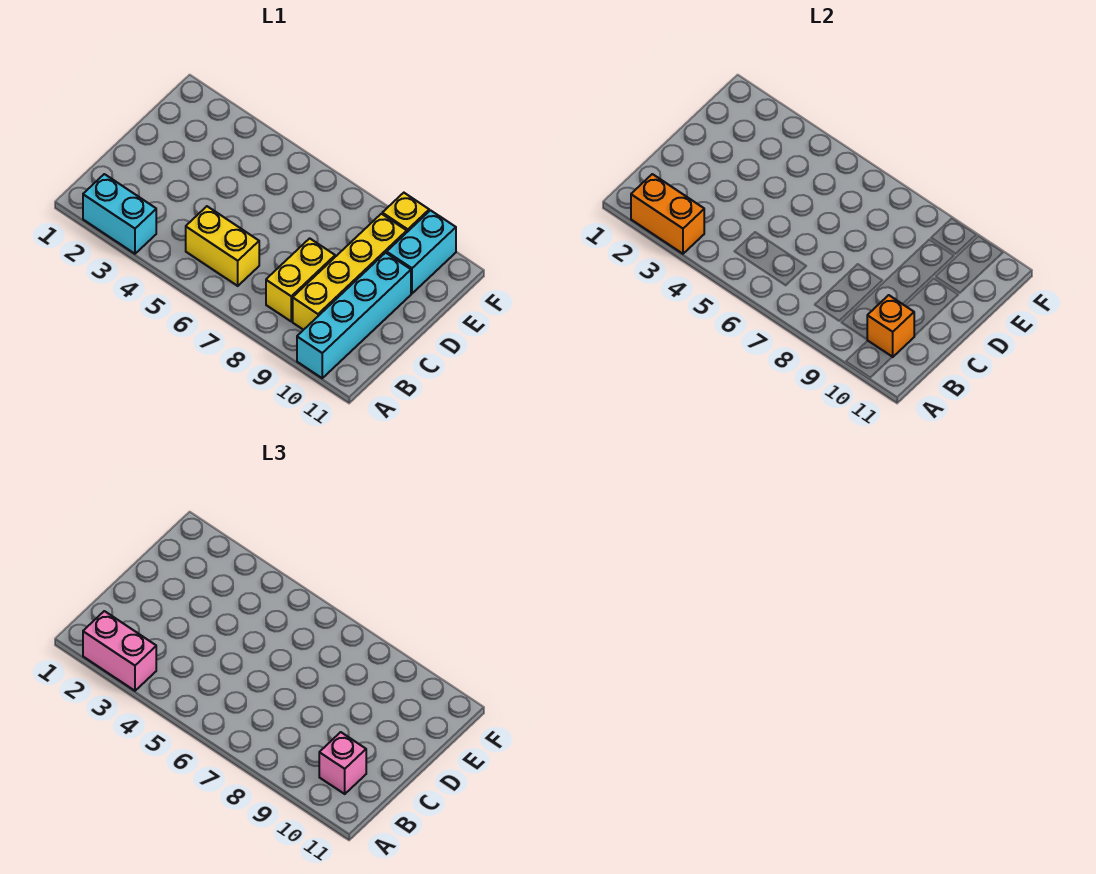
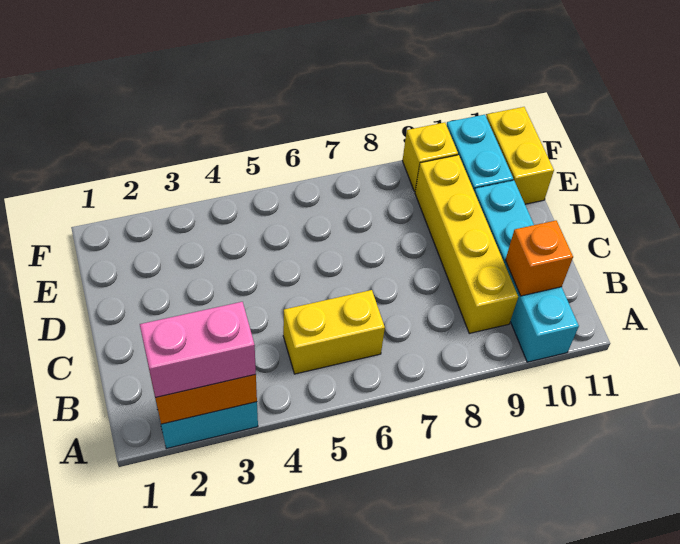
yellow brick B8:C8 level 1 -> yellow brick E11:F11 level 1
pink brick B10 level 3 -> none

